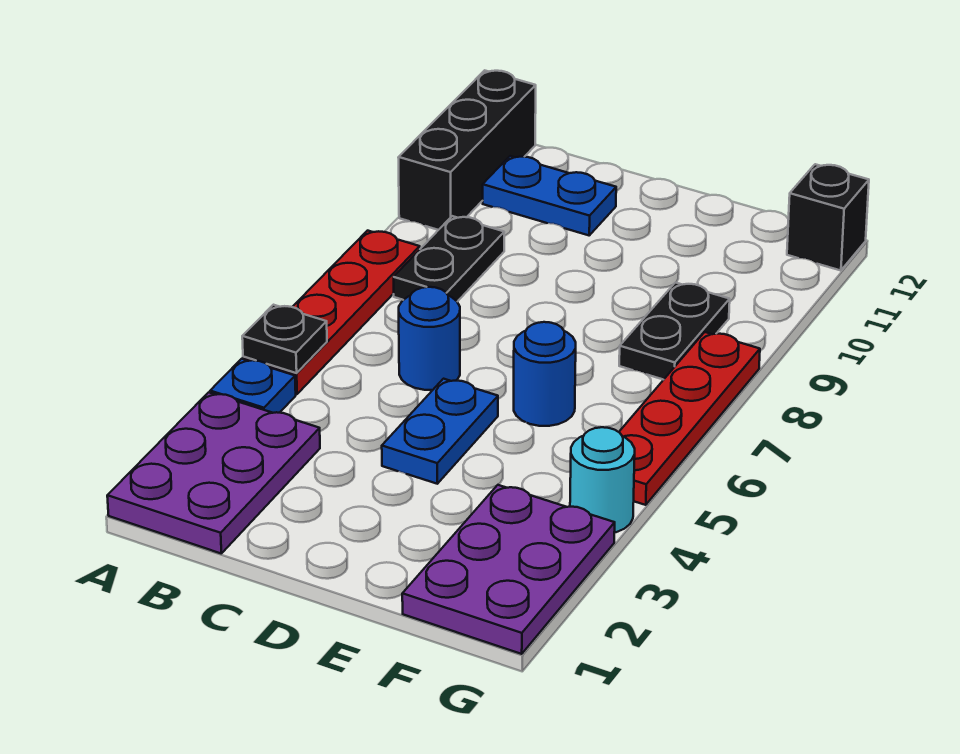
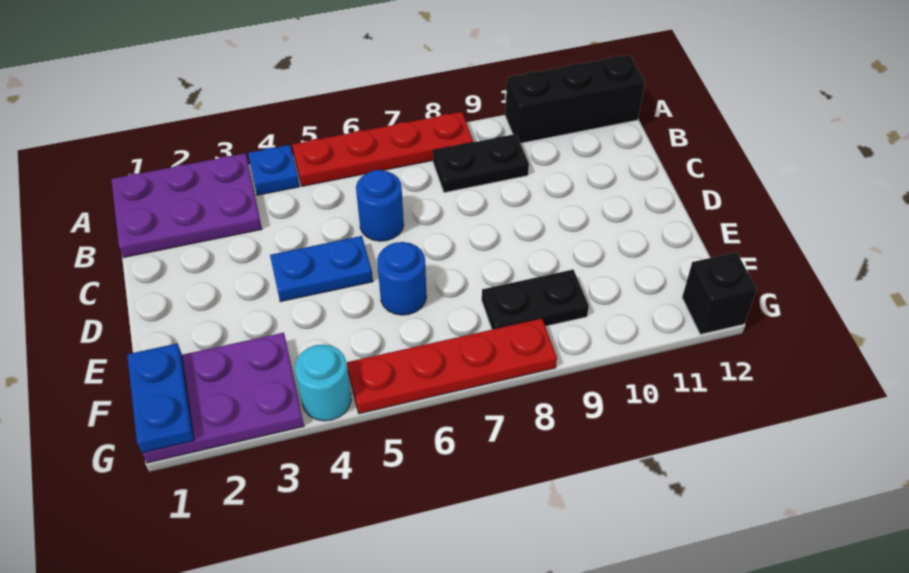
black plate A5 level 2 -> none
blue plate B11:C11 level 1 -> blue plate F1:G1 level 2

